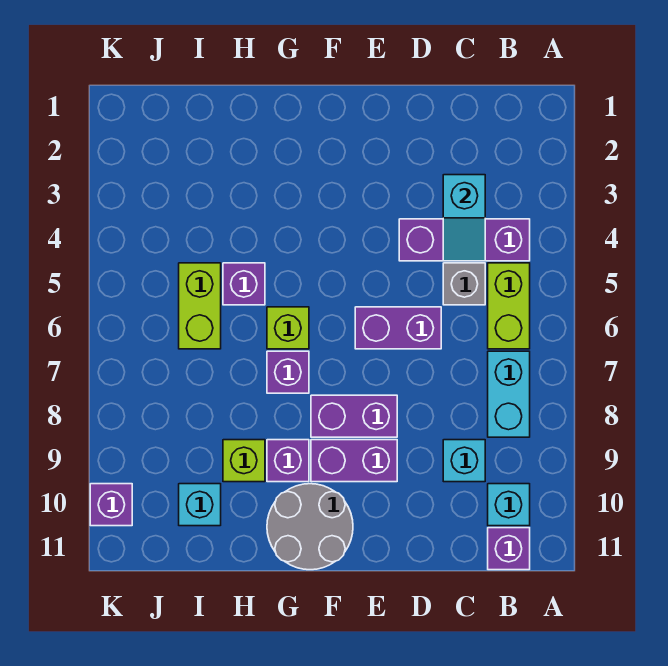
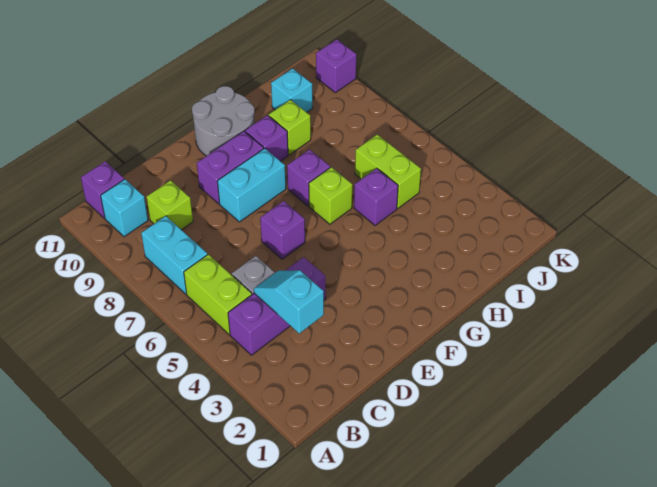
cyan brick C9 level 1 -> lime brick C9 level 1
purple brick D6:E6 level 1 -> purple brick E6 level 1
purple brick E8:F8 level 1 -> cyan brick E8:F8 level 1

